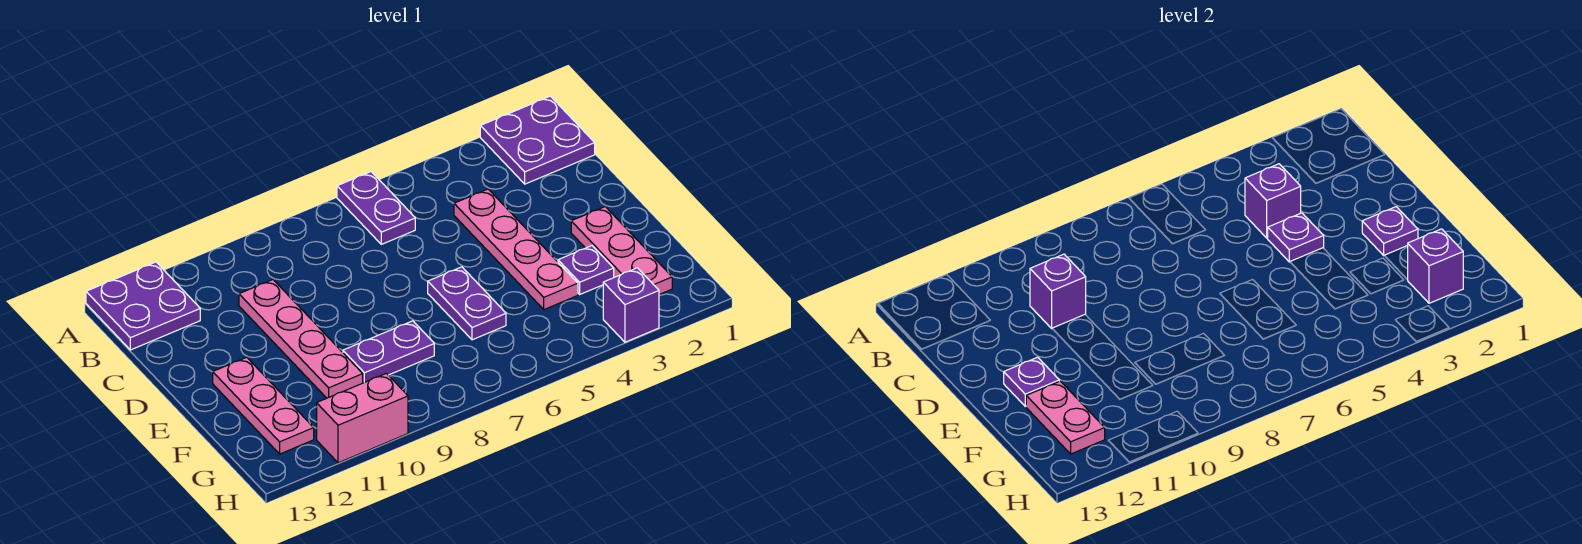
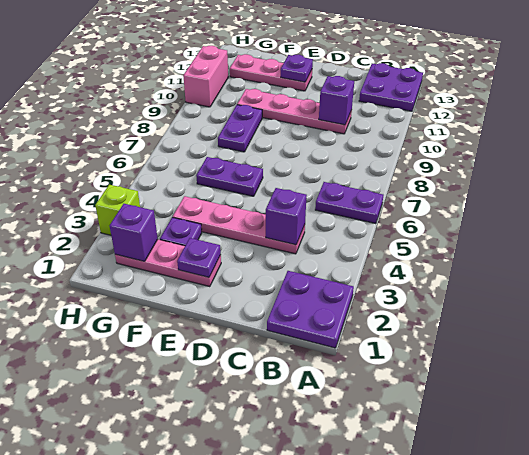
purple plate D4 level 2 -> none
pink plate F12:G12 level 2 -> none
purple brick H3 level 1 -> lime brick H3 level 1

